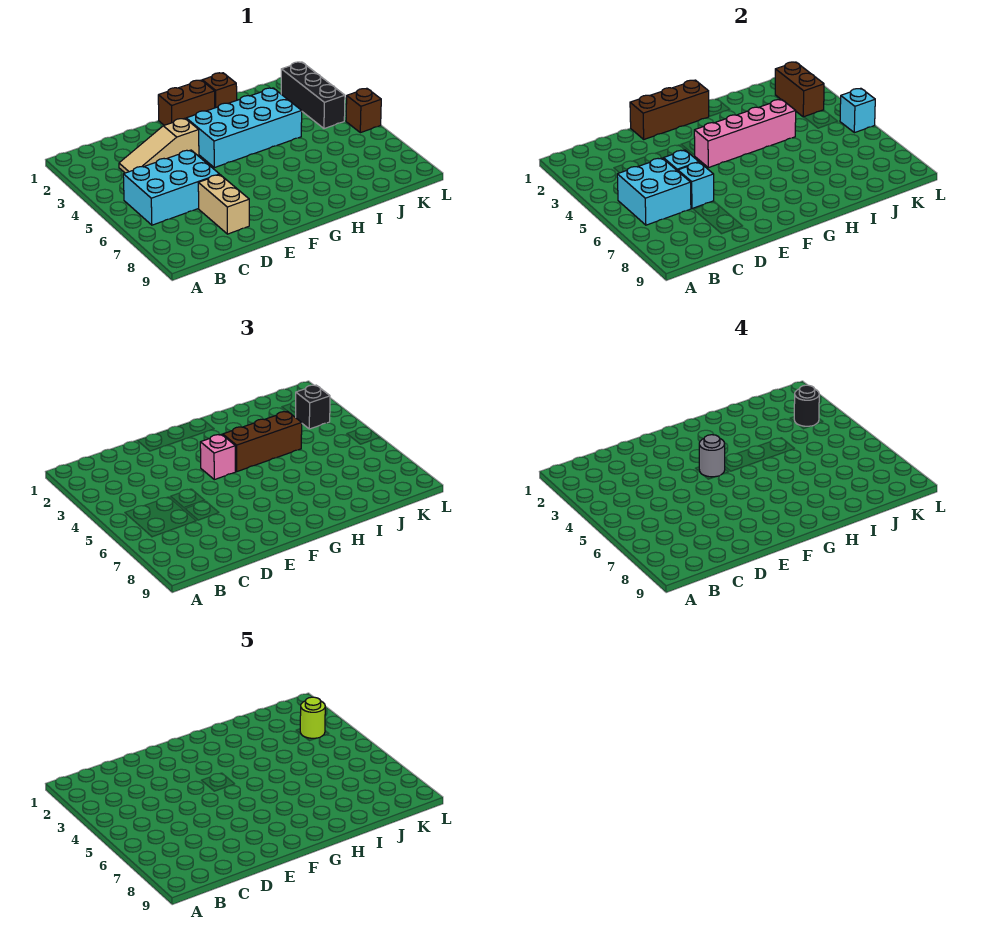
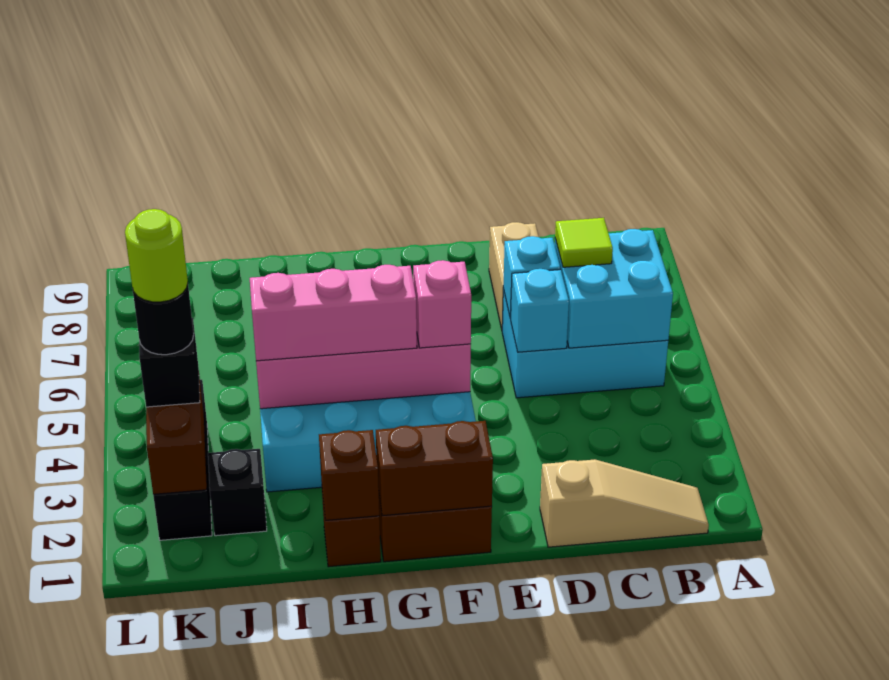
tan slope C3:E3 level 1 top E -> tan slope B1:D1 level 1 top D
none -> lime tile C6 level 3
brown brick E1:G1 level 2 -> brown brick F1:G1 level 2
grey round brick F4 level 4 -> none
brown brick G4:I4 level 3 -> pink brick G4:I4 level 3
none -> black brick J2 level 1
brown brick L5 level 1 -> brown brick H1 level 2
cyan brick L5 level 2 -> none

